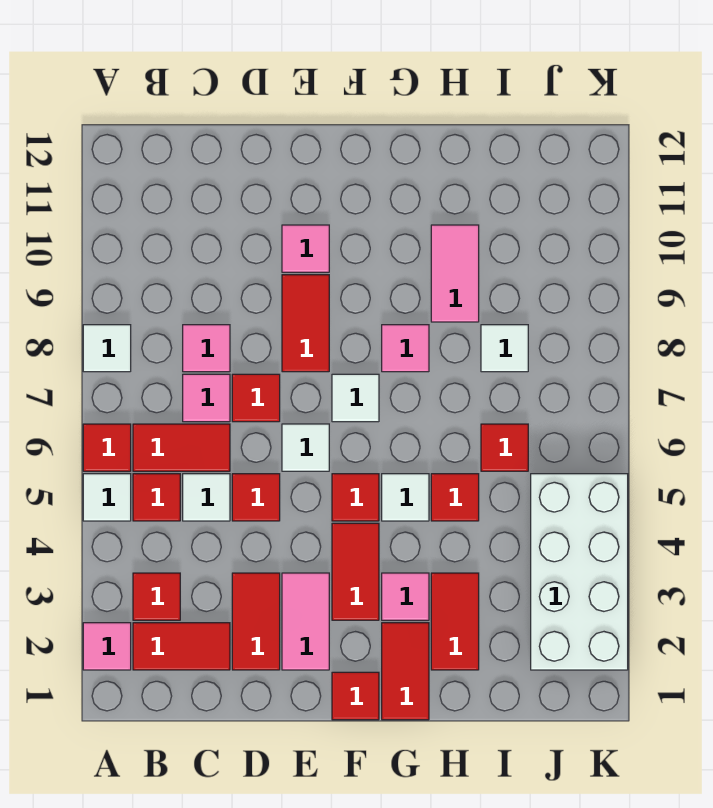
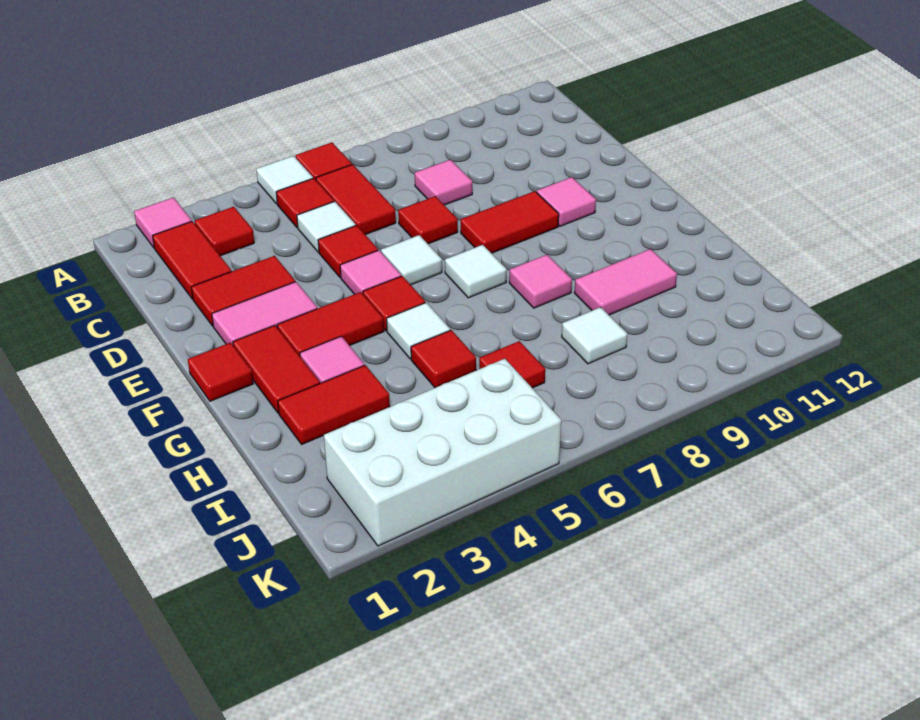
white tile A8 level 1 -> none
pink tile C7 level 1 -> pink tile E5 level 1
red tile G1:G2 level 1 -> red tile F2:G2 level 1

